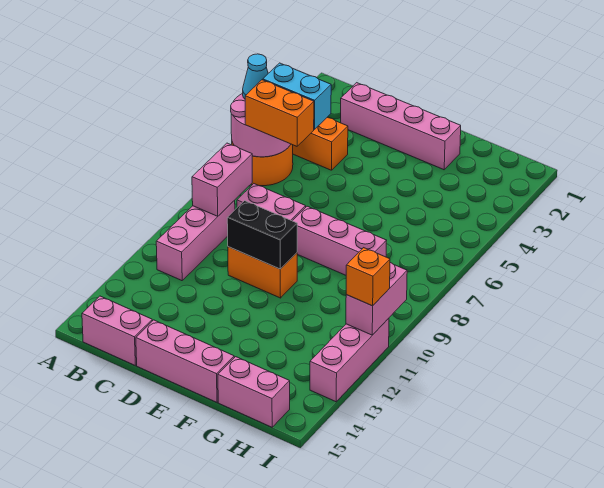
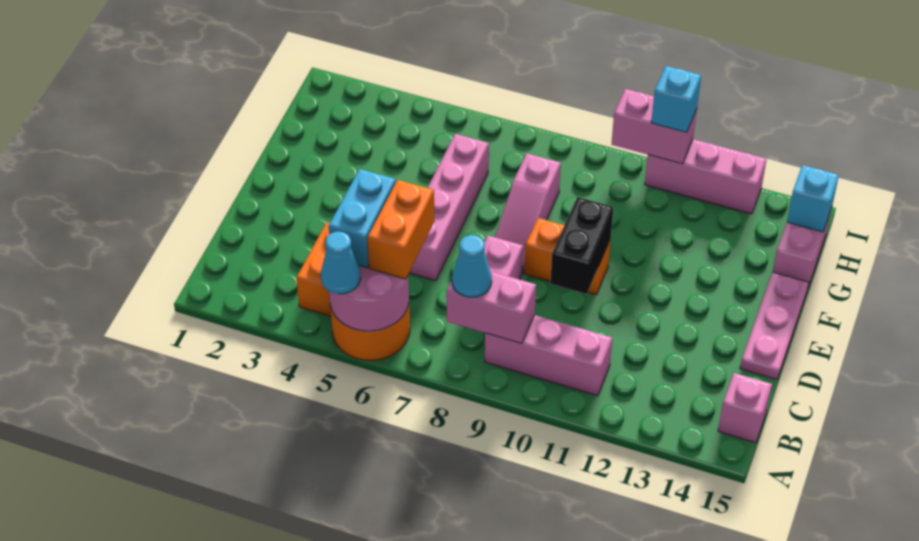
none -> cyan cone B8 level 3
pink brick B15:C15 level 1 -> pink brick B15 level 1
pink brick C2:F2 level 1 -> pink brick D6:G6 level 1
orange brick D10:E10 level 1 -> orange brick E9:E10 level 1
pink brick D15:F15 level 1 -> pink plate D15:F15 level 1
pink brick E8:G8 level 1 -> pink slope E8:G8 level 1 top G
none -> cyan brick H15 level 2
orange brick I11 level 3 -> cyan brick I11 level 3

